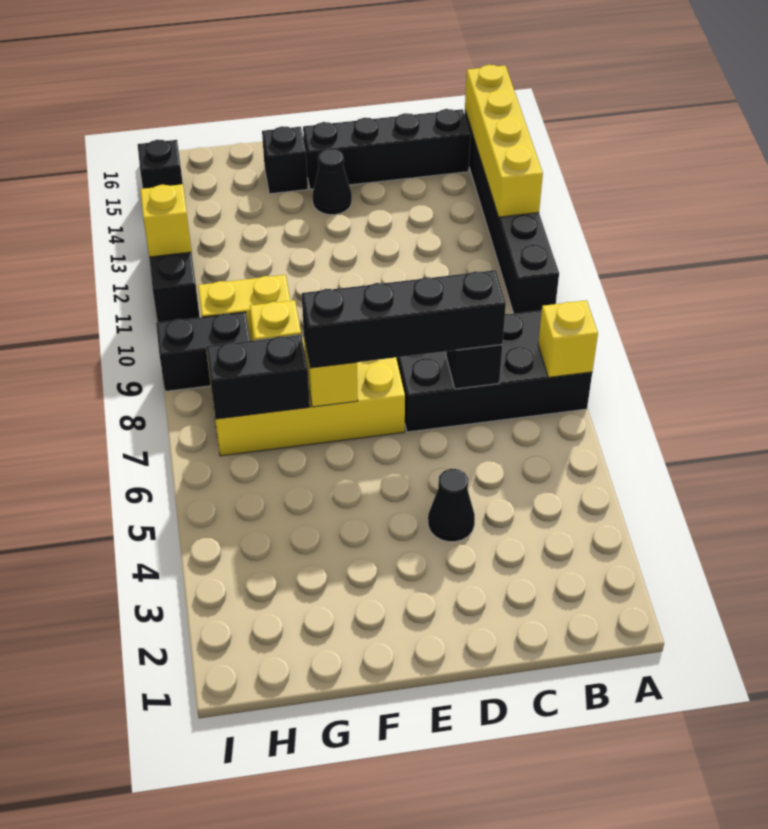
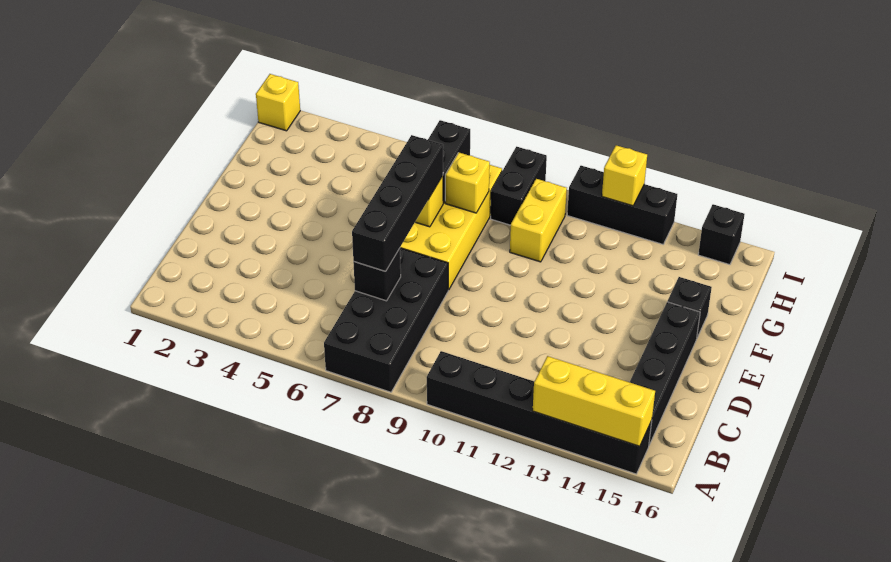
yellow brick A7 level 2 -> yellow brick I1 level 1
yellow brick A12:A15 level 2 -> yellow brick A13:A15 level 2
black cone D4 level 1 -> none
black cone E14 level 1 -> none

